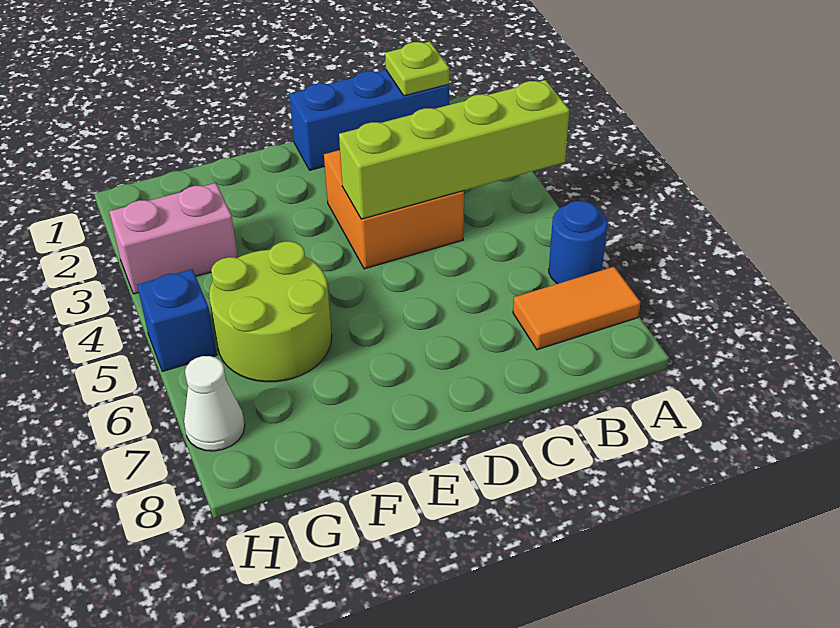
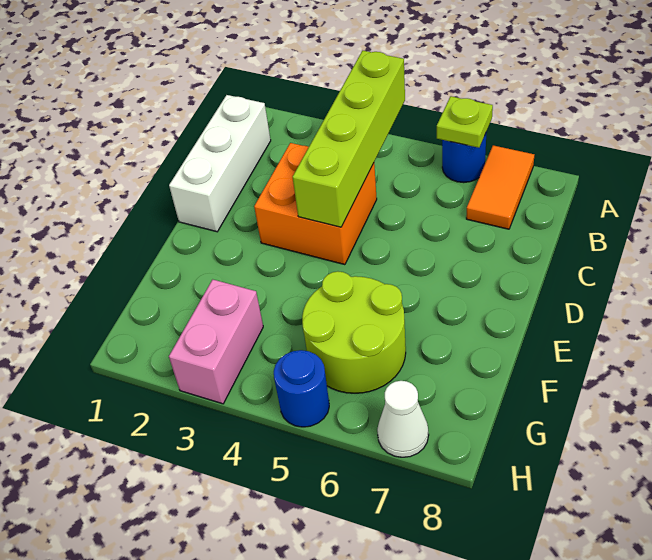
blue brick B1:D1 level 1 -> white brick B1:D1 level 1
lime plate B1 level 2 -> lime plate A6 level 2
blue brick H5 level 1 -> blue round brick H5 level 1

